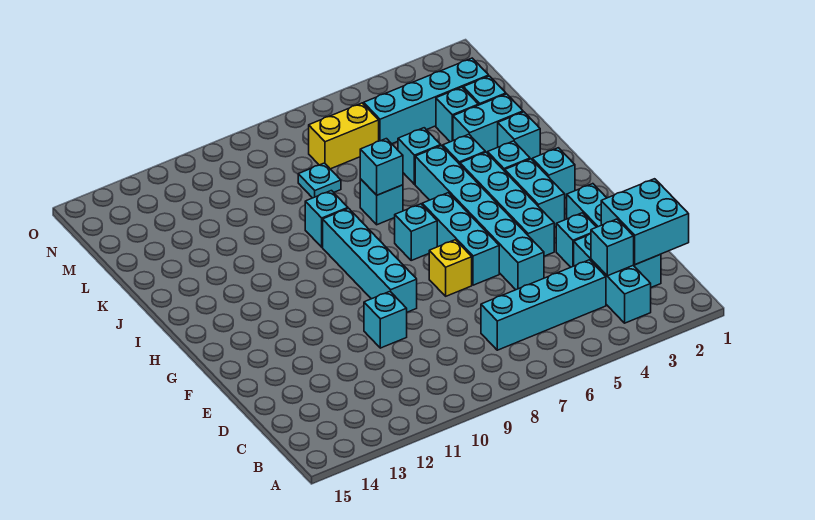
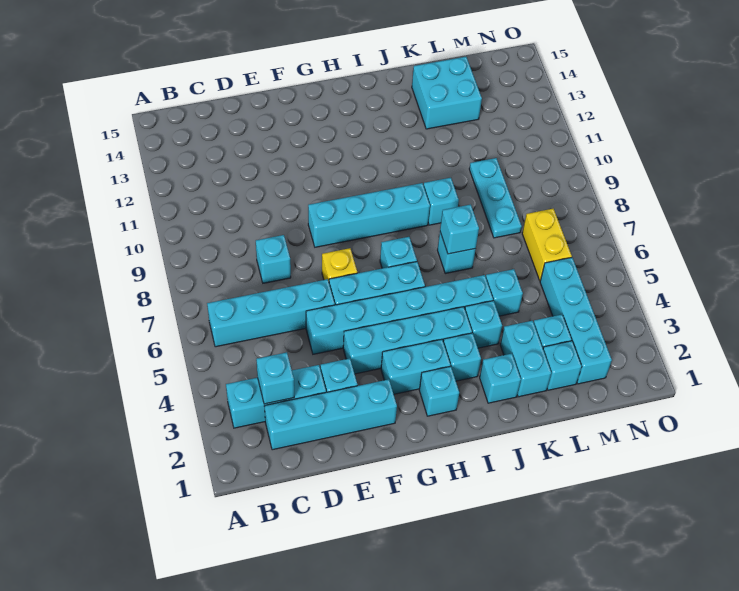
cyan brick C1:D2 level 2 -> cyan brick K13:L14 level 1
cyan brick C4:C7 level 1 -> cyan brick B6:E6 level 1
cyan brick E10 level 1 -> cyan brick D8 level 1
cyan plate L8 level 1 -> cyan plate L8:L10 level 1

